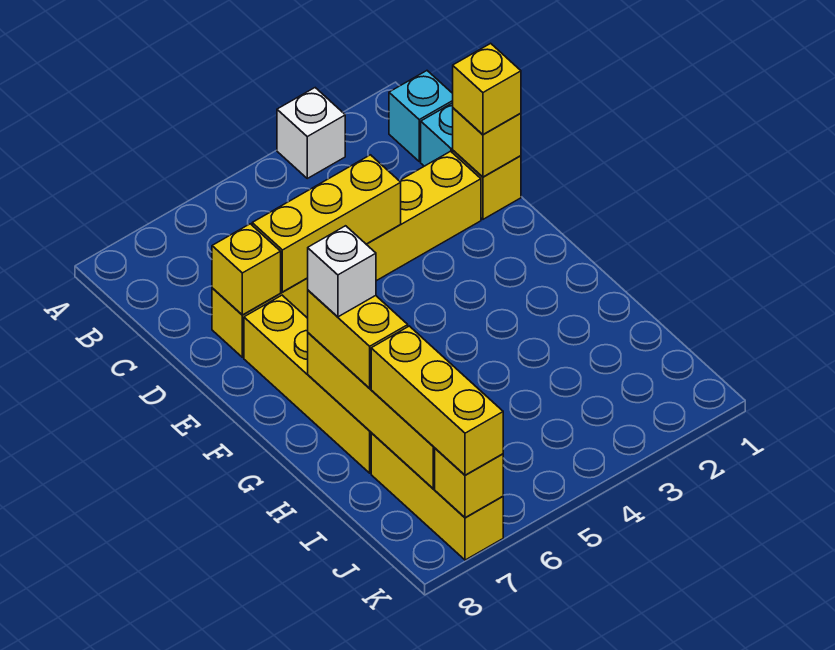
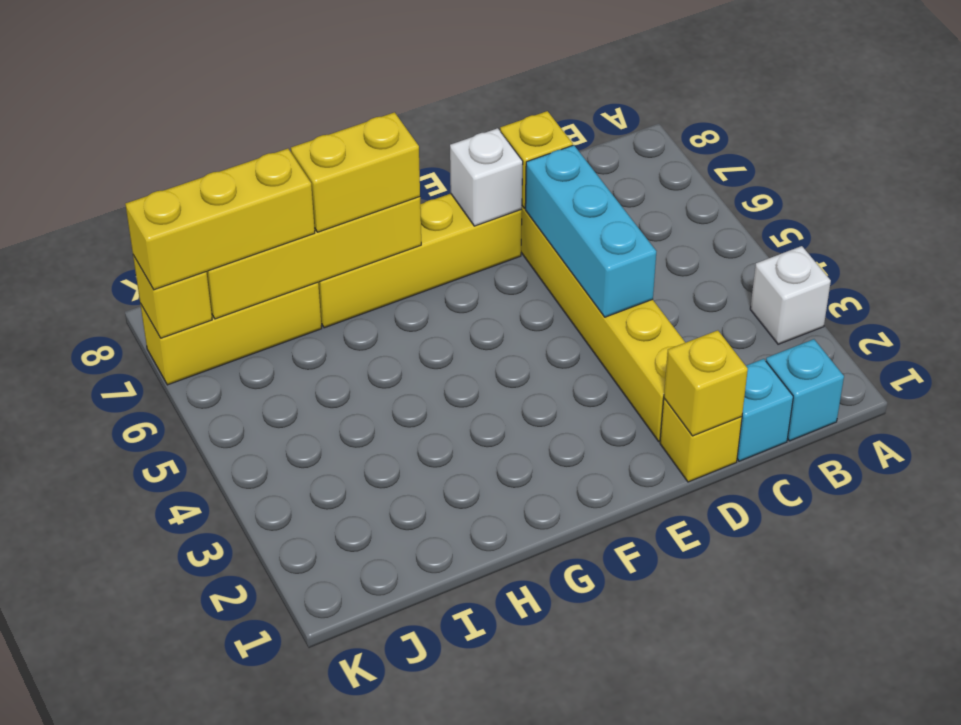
yellow brick D1 level 3 -> none
yellow brick D4:D6 level 2 -> cyan brick D4:D6 level 2
white brick G7 level 4 -> white brick E7 level 2

